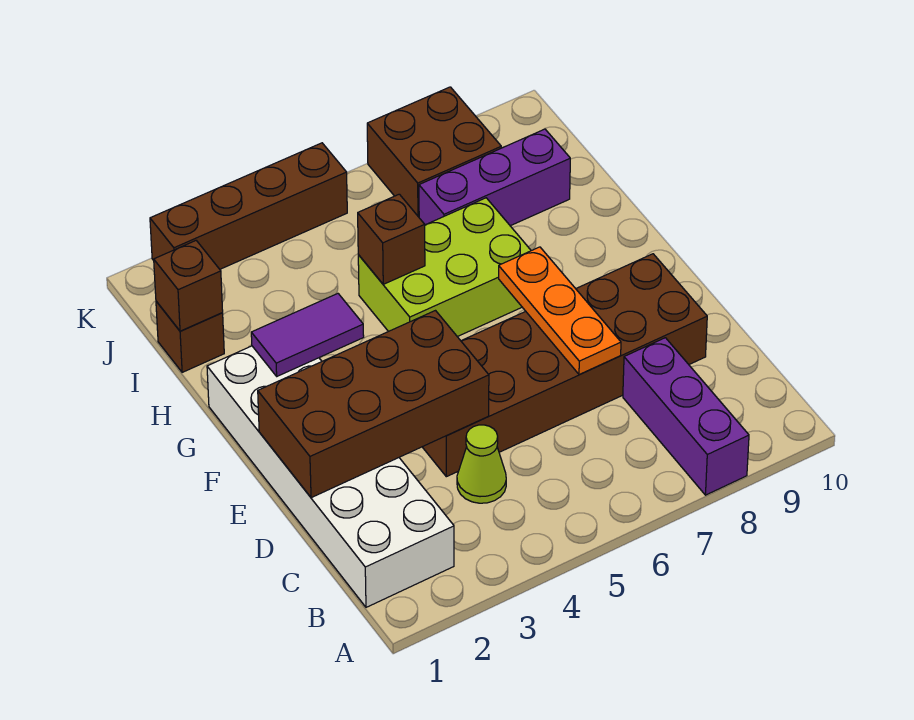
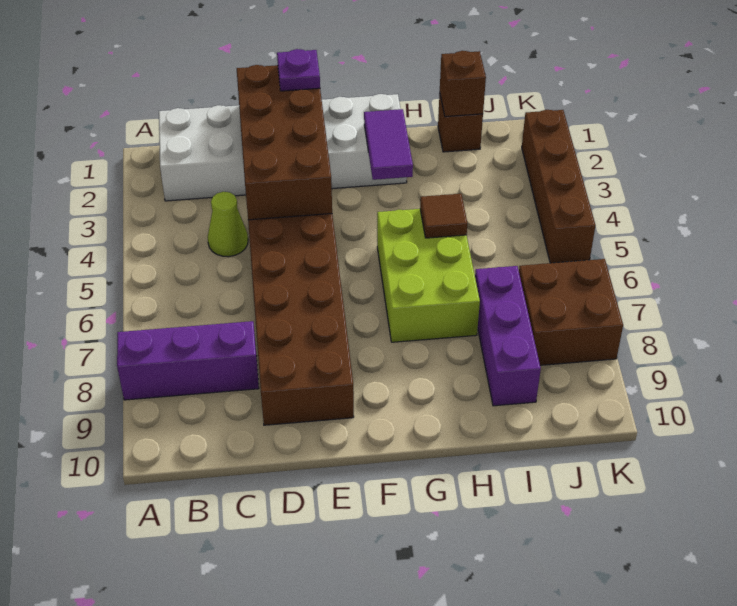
orange plate D7:F7 level 2 -> none
none -> purple plate E1 level 3
brown brick H5 level 2 -> brown tile H5 level 2

